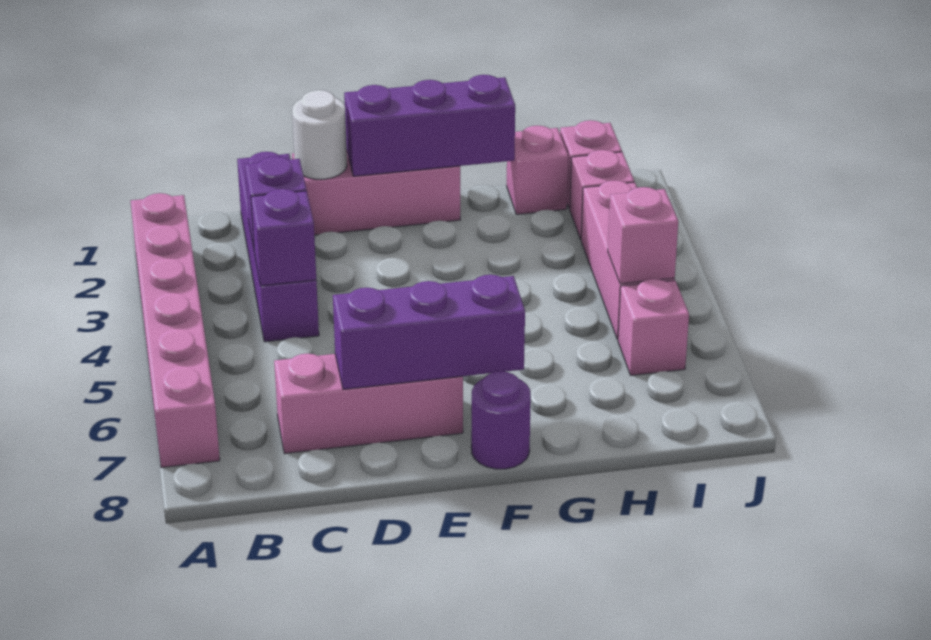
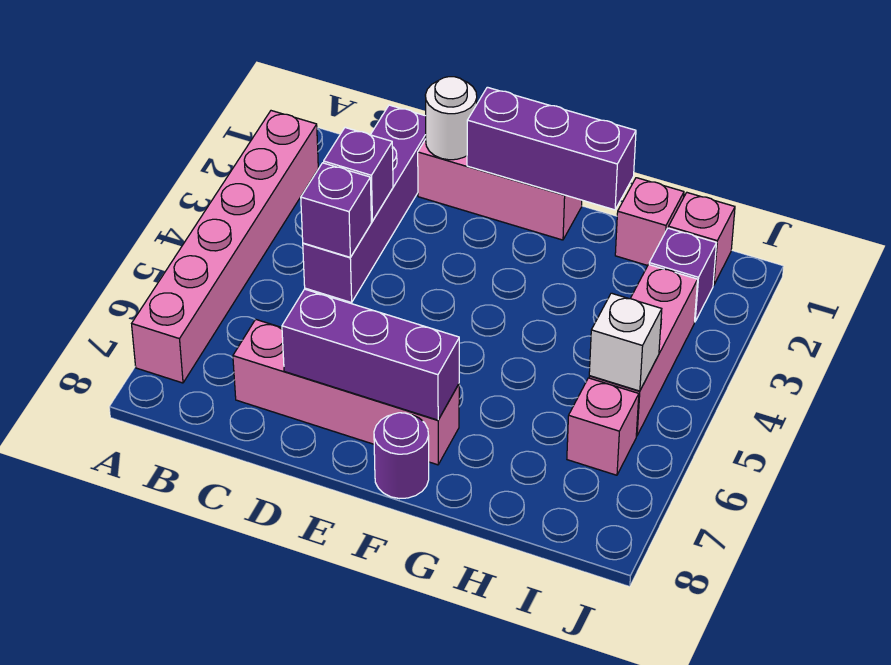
pink brick C7:E7 level 1 -> pink brick C7:F7 level 1
pink brick I2 level 1 -> purple brick I2 level 1
pink brick I5 level 2 -> white brick I5 level 2

